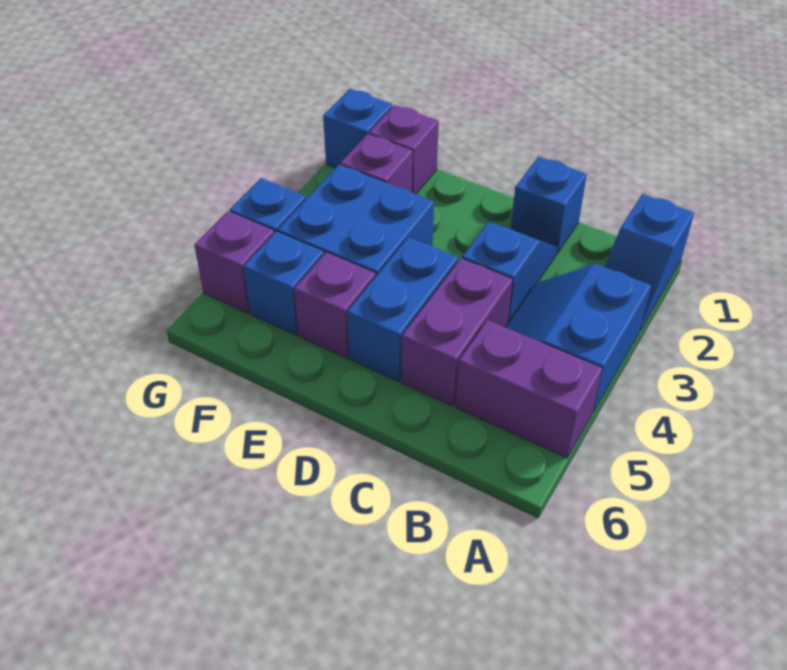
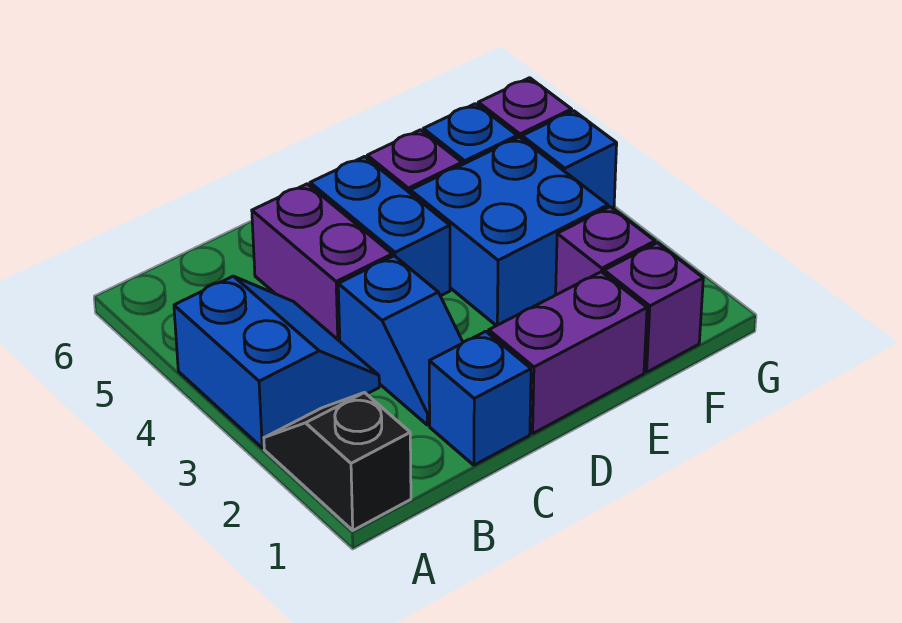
blue slope A1:A2 level 1 top 1 -> black slope A1:A2 level 1 top 1
purple brick A5:B5 level 1 -> purple brick D1:E1 level 1
blue brick G1 level 1 -> none

